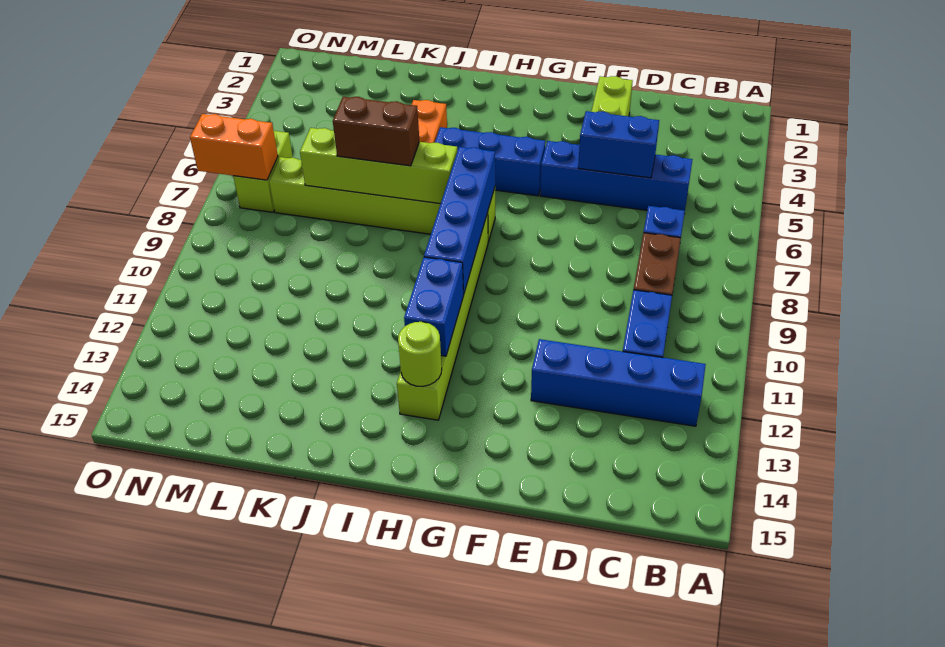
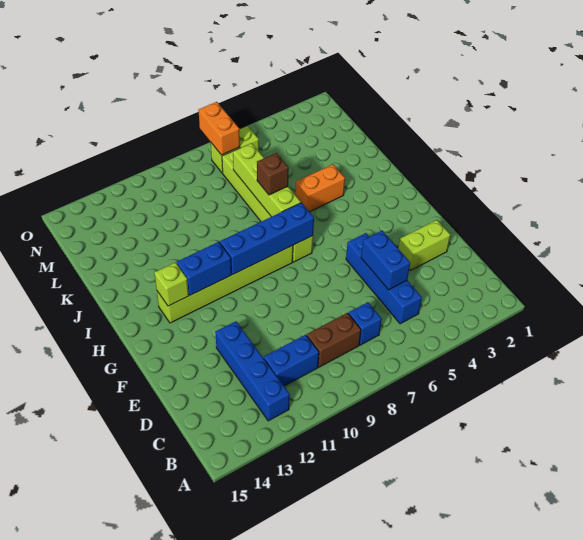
blue brick G5:I5 level 1 -> none
lime round brick H13 level 2 -> lime brick H13 level 2
brown brick J7:K7 level 3 -> brown brick J7 level 3

